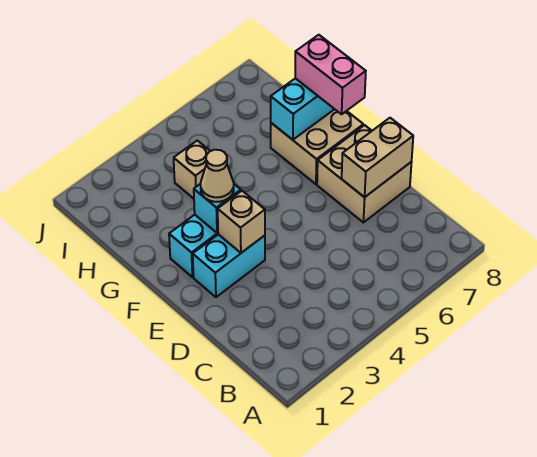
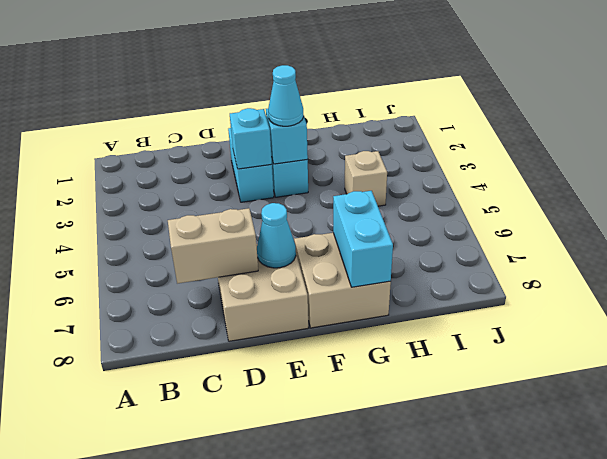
tan brick D7:D8 level 2 -> tan brick C7:D7 level 2
tan brick E3 level 2 -> cyan brick E3 level 2
none -> cyan cone E7 level 2
tan cone F3 level 3 -> cyan cone F3 level 3
pink brick F8:G8 level 3 -> none

